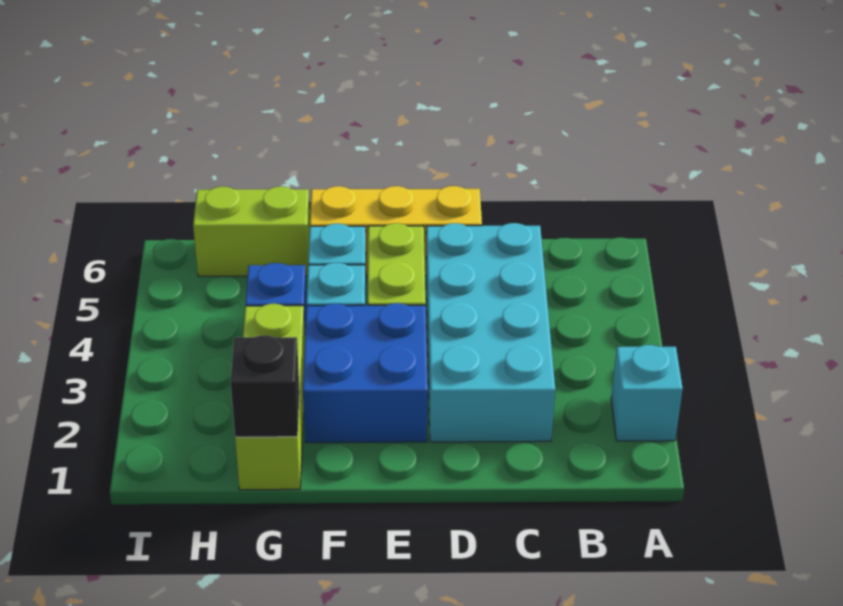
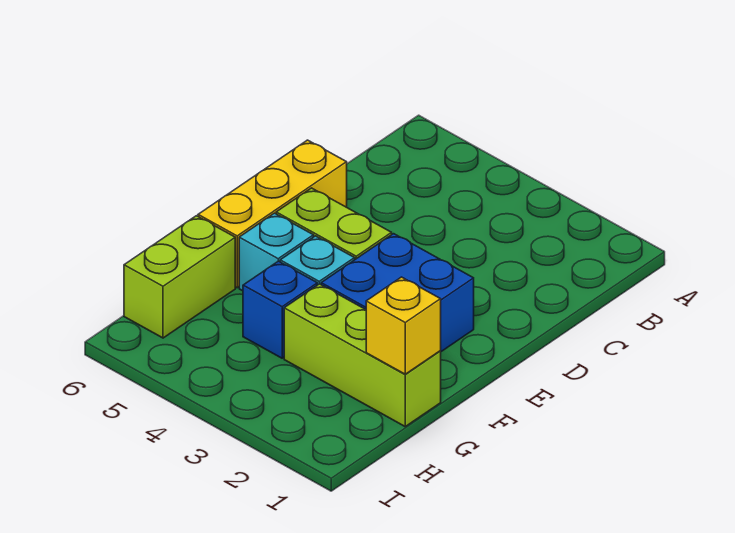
cyan brick A2 level 1 -> none
cyan brick C2:D5 level 1 -> none
black brick G1 level 2 -> yellow brick G1 level 2

